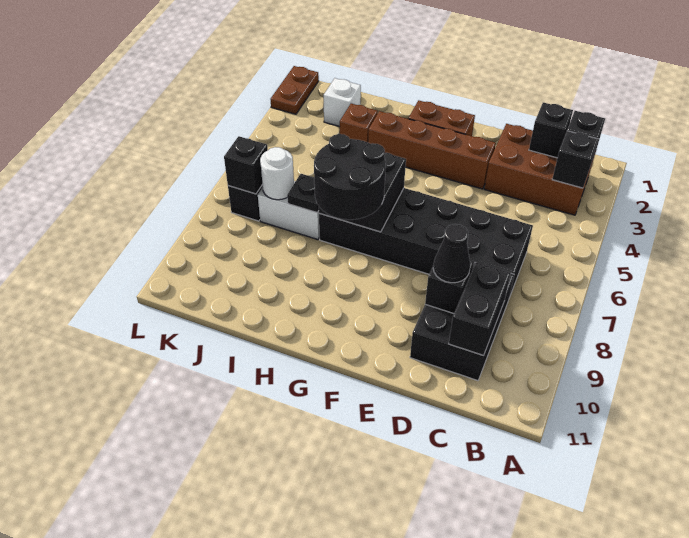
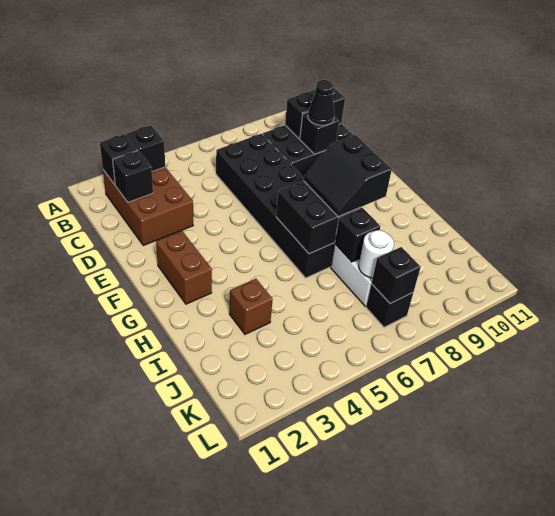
brown brick E3:H3 level 1 -> none
black round brick G7:H8 level 3 -> black slope G7:H8 level 3 top 8
black plate I7 level 2 -> black brick I7 level 2
white brick J2 level 1 -> none
brown plate L1:L2 level 1 -> none

